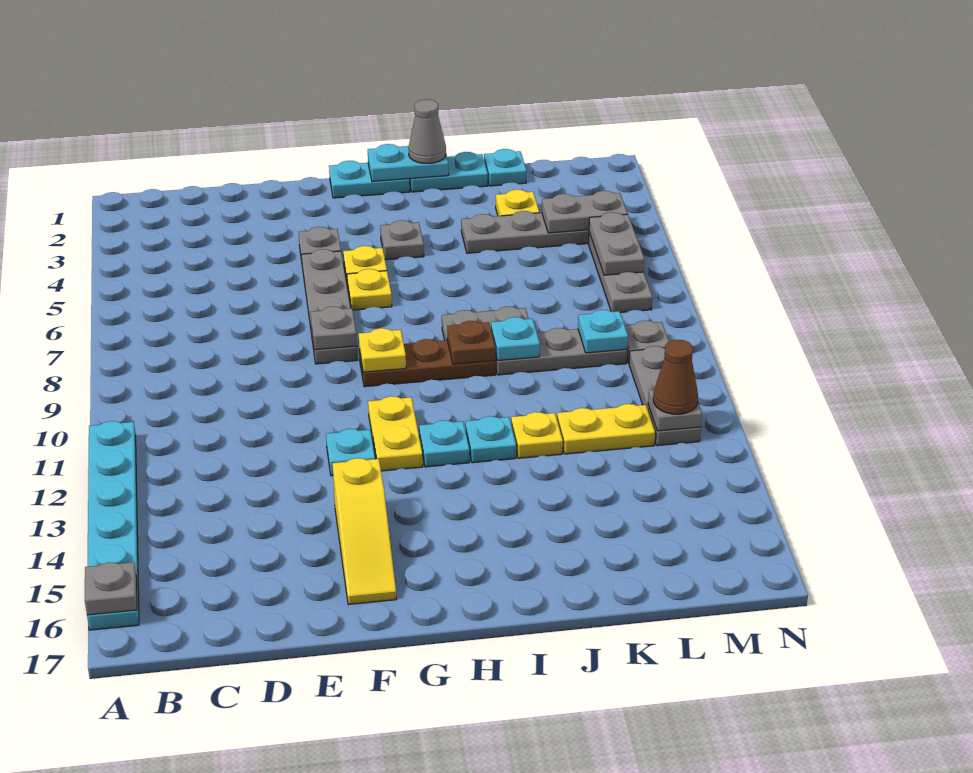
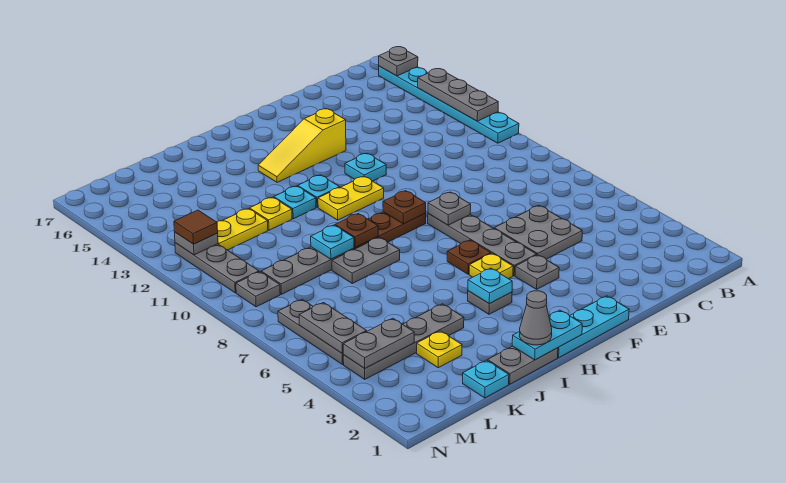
none -> grey plate A12:A14 level 2
none -> grey plate D5:E6 level 1
yellow slope F14:F16 level 1 top 14 -> yellow slope F14:H14 level 1 top F
cyan plate G1:H1 level 1 -> cyan plate F1:H1 level 1
yellow plate G6 level 1 -> brown plate G6 level 1
yellow plate G9 level 2 -> brown plate G9 level 2
yellow plate G11:G12 level 1 -> yellow plate G11:H11 level 1
cyan plate I1:J1 level 1 -> grey plate I1:J1 level 1
cyan plate L9 level 2 -> cyan plate H4 level 2
brown cone M12 level 3 -> brown tile M12 level 3

